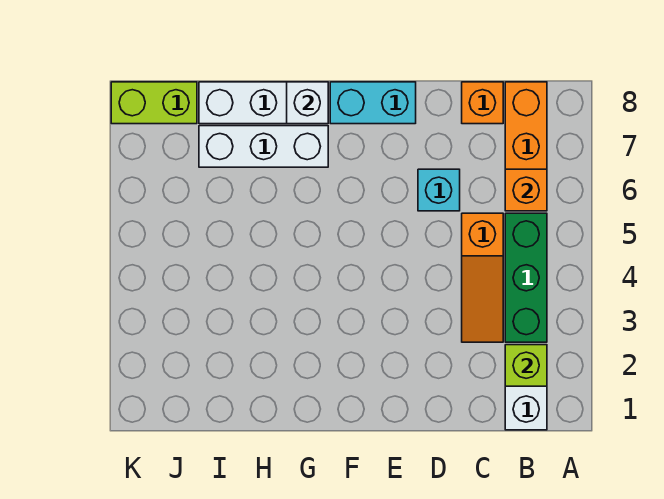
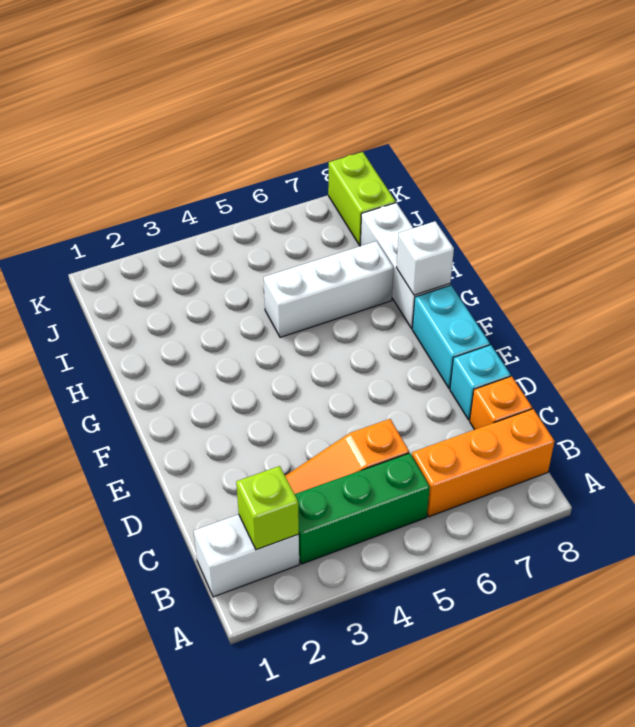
orange brick B6 level 2 -> none
cyan brick D6 level 1 -> cyan brick D8 level 1
white brick G7:I7 level 1 -> white brick H5:H7 level 1

